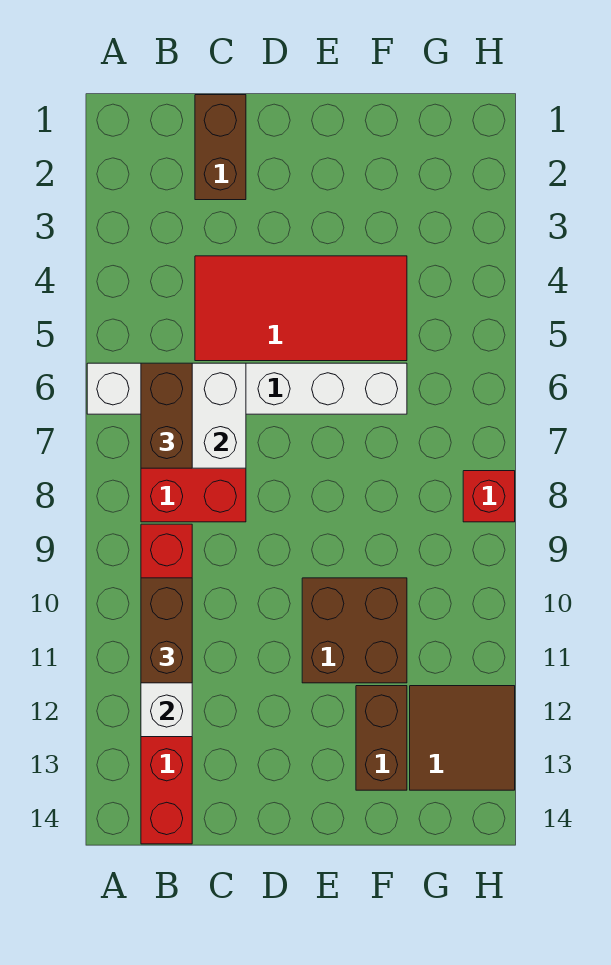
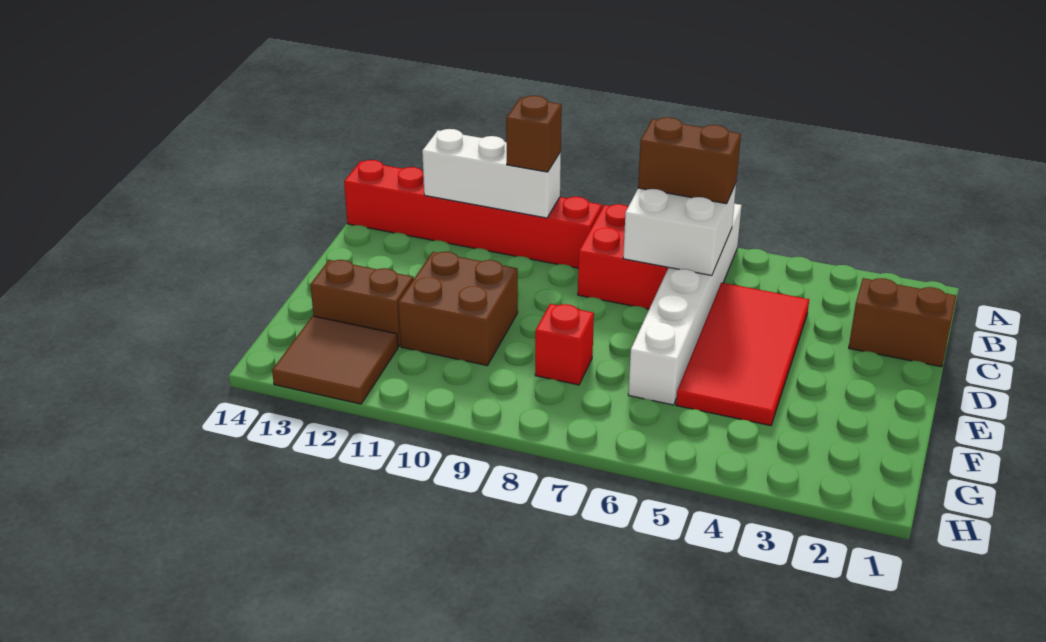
brown brick B10:B11 level 3 -> brown brick B10 level 3
red brick H8 level 1 -> red brick F8 level 1

